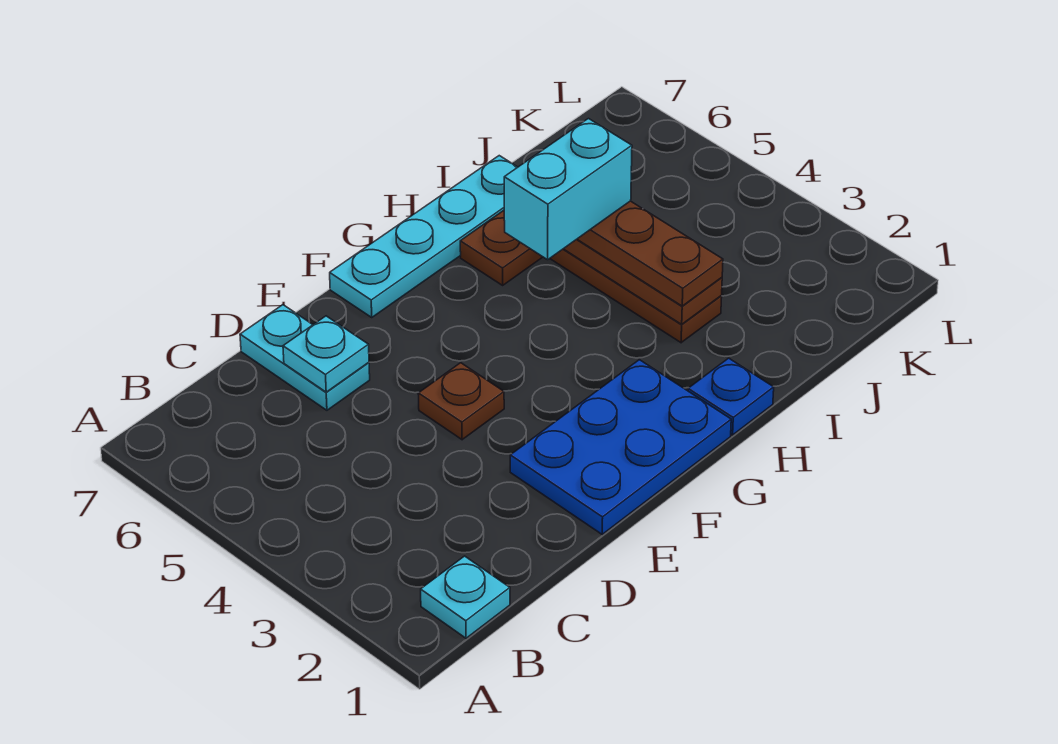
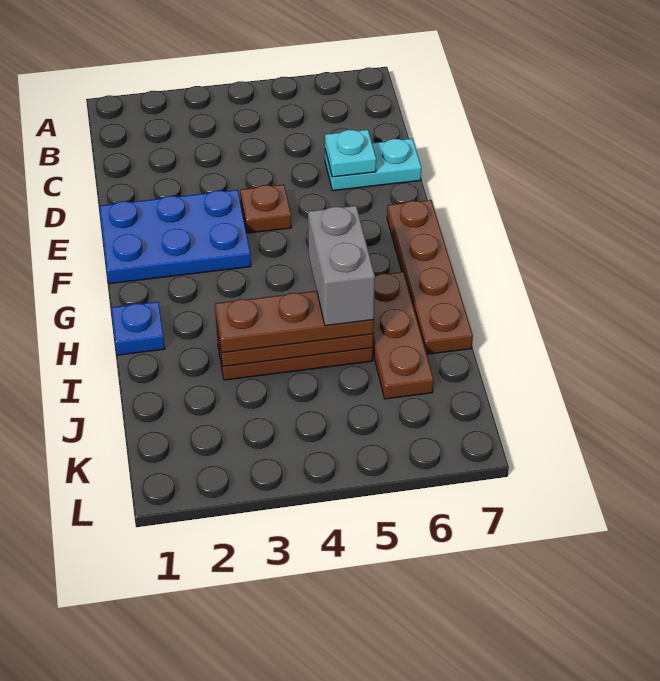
cyan plate B1 level 1 -> none
blue plate E1:G2 level 1 -> blue plate E1:F3 level 1
cyan plate F7:I7 level 1 -> brown plate F7:I7 level 1
cyan brick H5:I5 level 4 -> grey brick H5:I5 level 4

